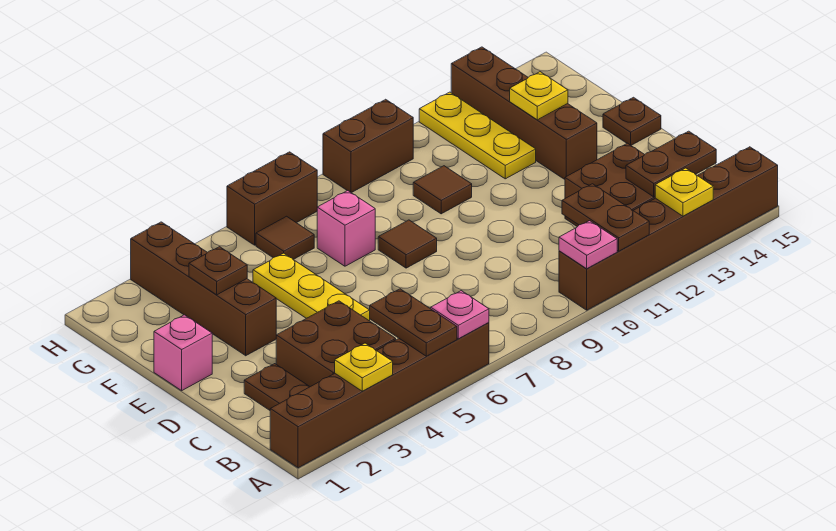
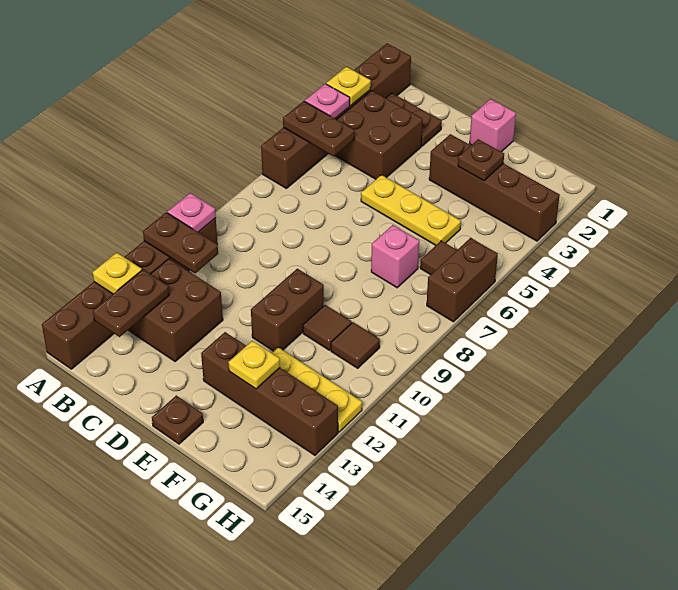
pink plate A6 level 2 -> pink plate A4 level 2
brown tile E8 level 1 -> brown tile G10 level 1
brown brick H9:H10 level 1 -> brown brick E10:E11 level 1

